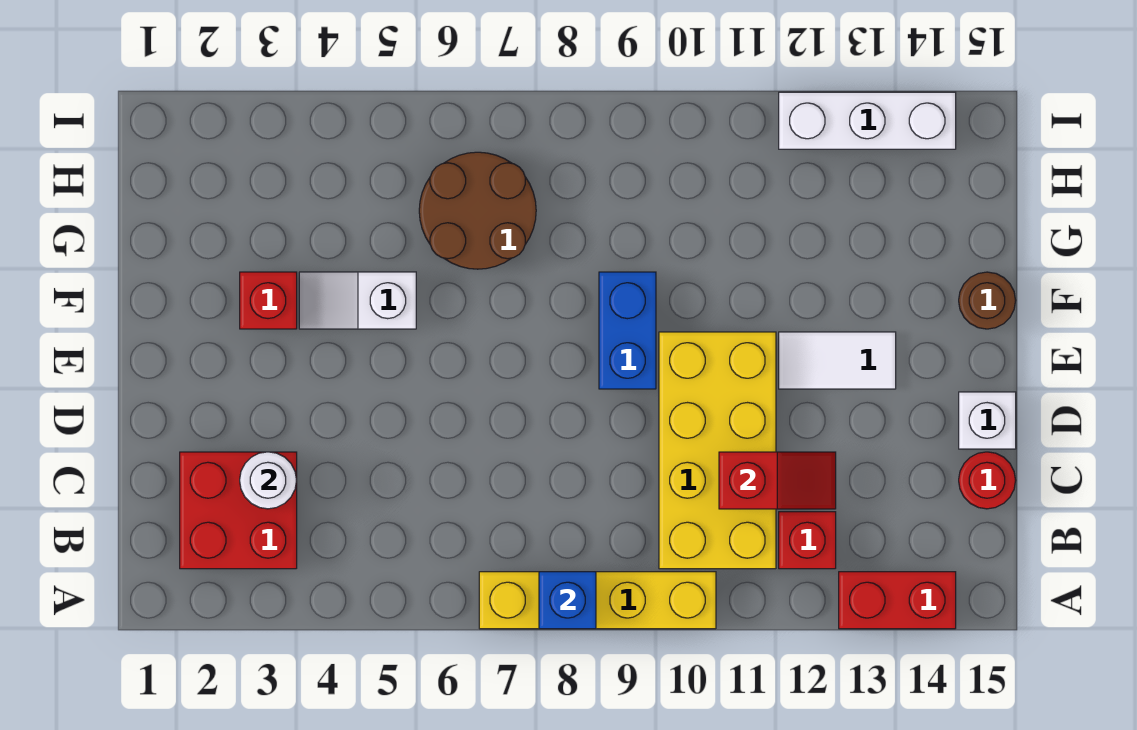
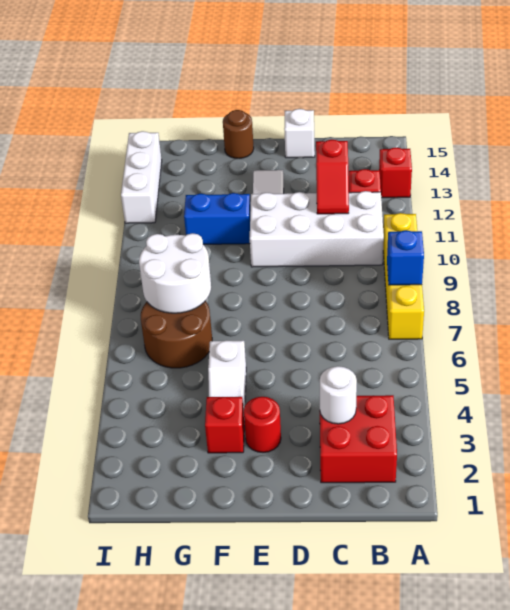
red brick A13:A14 level 1 -> red brick A13 level 1
yellow brick B10:E11 level 1 -> white brick B10:E11 level 1
red slope C11:C12 level 2 top 11 -> red slope C11:C12 level 2 top 12
red round brick C15 level 1 -> red round brick E3 level 1
blue brick E9:F9 level 1 -> blue brick F11:G11 level 1
none -> white round brick G7:H8 level 2

